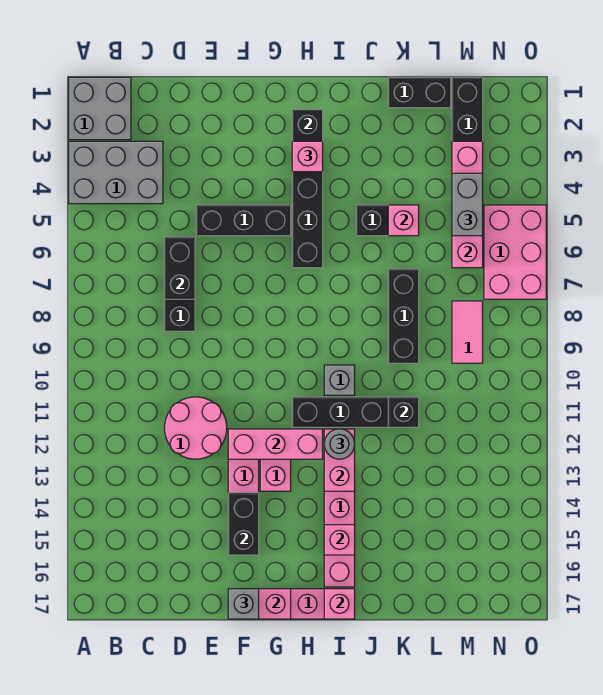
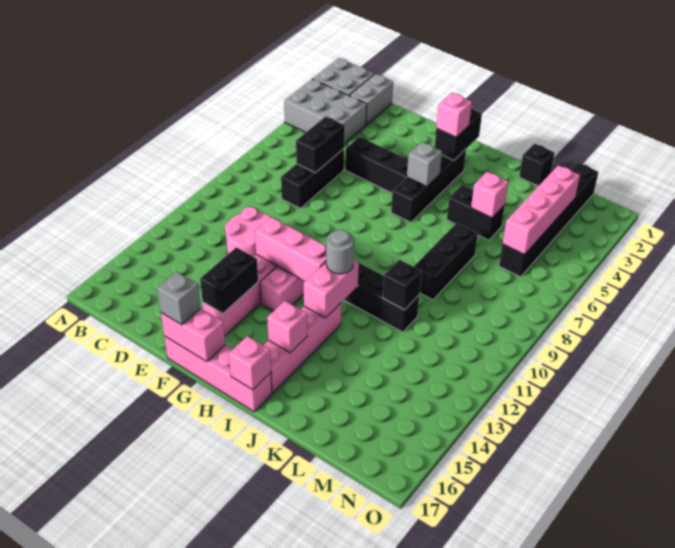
grey brick I10 level 1 -> grey brick H5 level 2
black brick K1:L1 level 1 -> black brick K1 level 1
grey brick M4:M5 level 3 -> grey brick C1:C2 level 1
pink tile M8:M9 level 1 -> none
pink brick N5:O7 level 1 -> none

